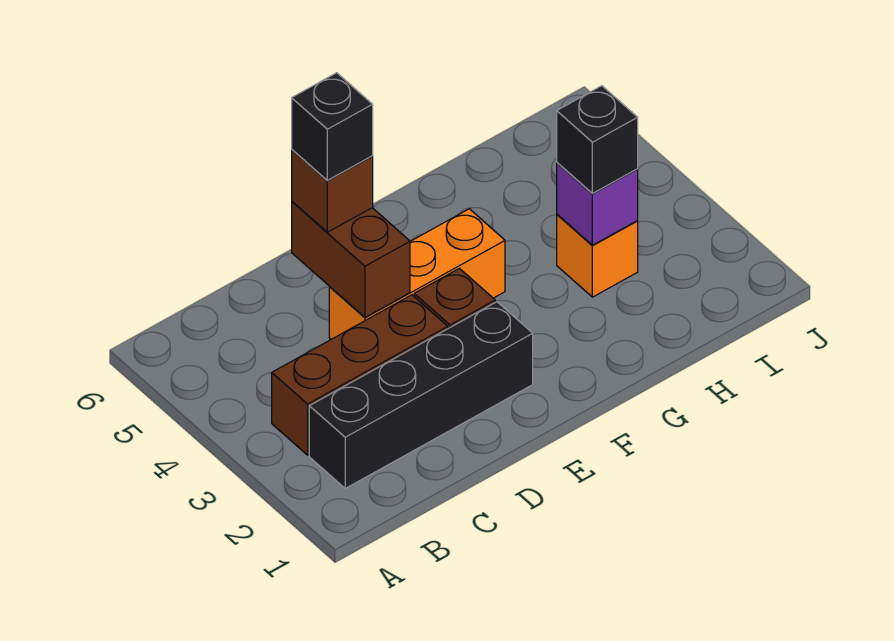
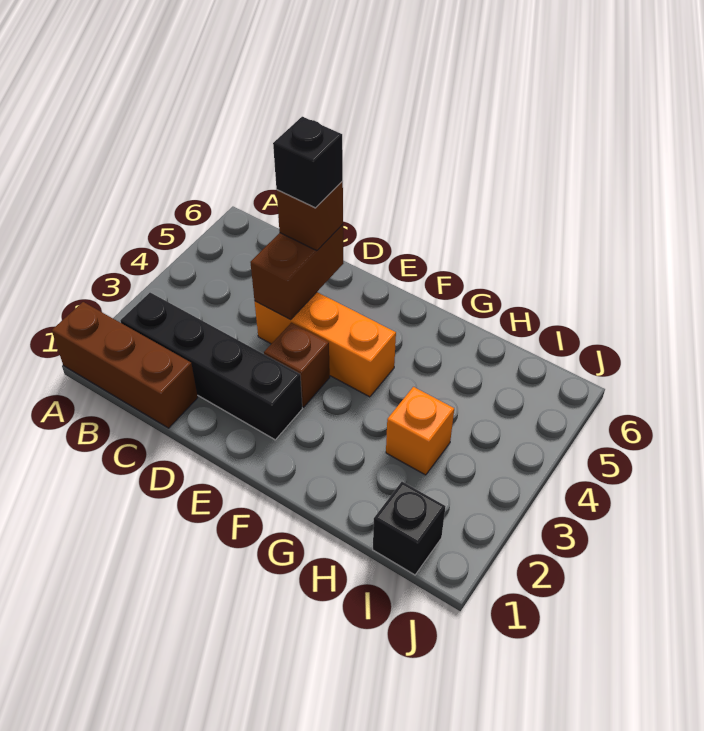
brown brick B3:D3 level 1 -> brown brick A1:C1 level 1
purple brick H3 level 2 -> none
black brick H3 level 3 -> black brick I1 level 1

